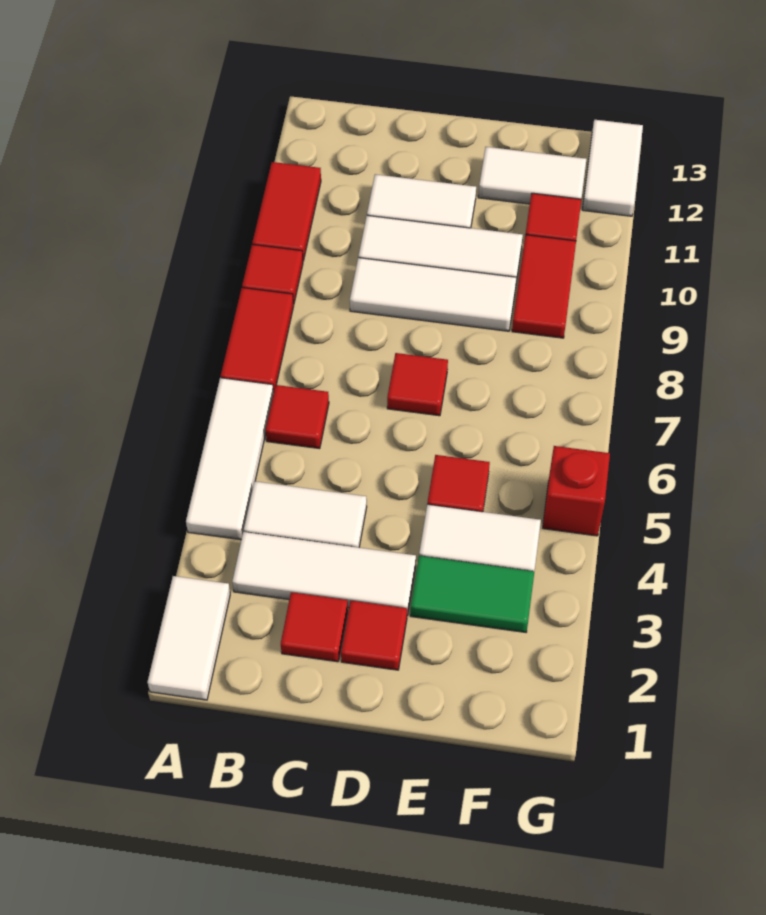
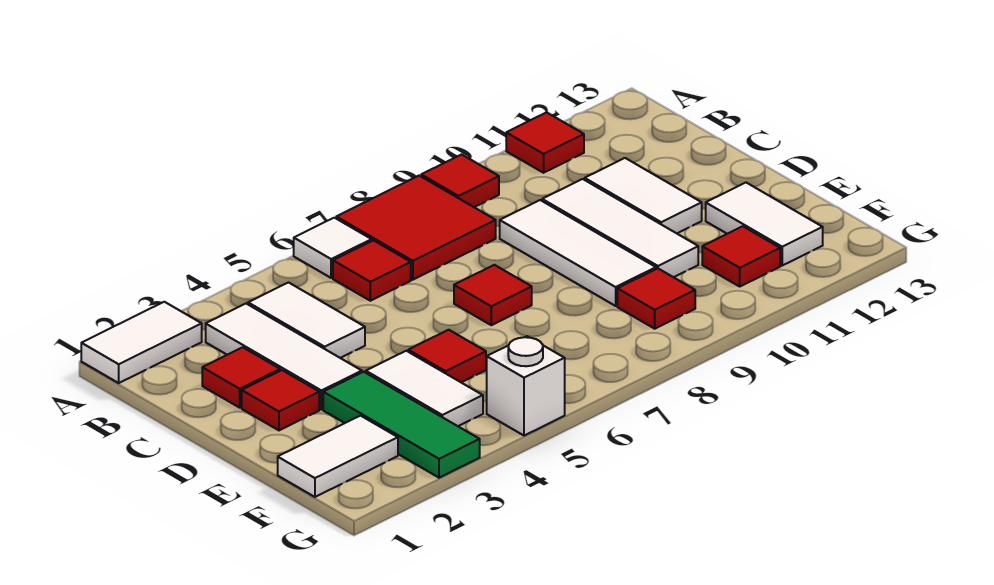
white tile A4:A6 level 1 -> white tile A6 level 1
red tile A7:A8 level 1 -> red tile A7:B8 level 1
red tile A10:A11 level 1 -> red tile A11 level 1
green tile E3:F3 level 1 -> green tile E3:G3 level 1
red tile F9:F10 level 1 -> red tile F9 level 1
red brick G5 level 1 -> white brick G5 level 1
white tile G12:G13 level 1 -> white tile F1:F2 level 1

